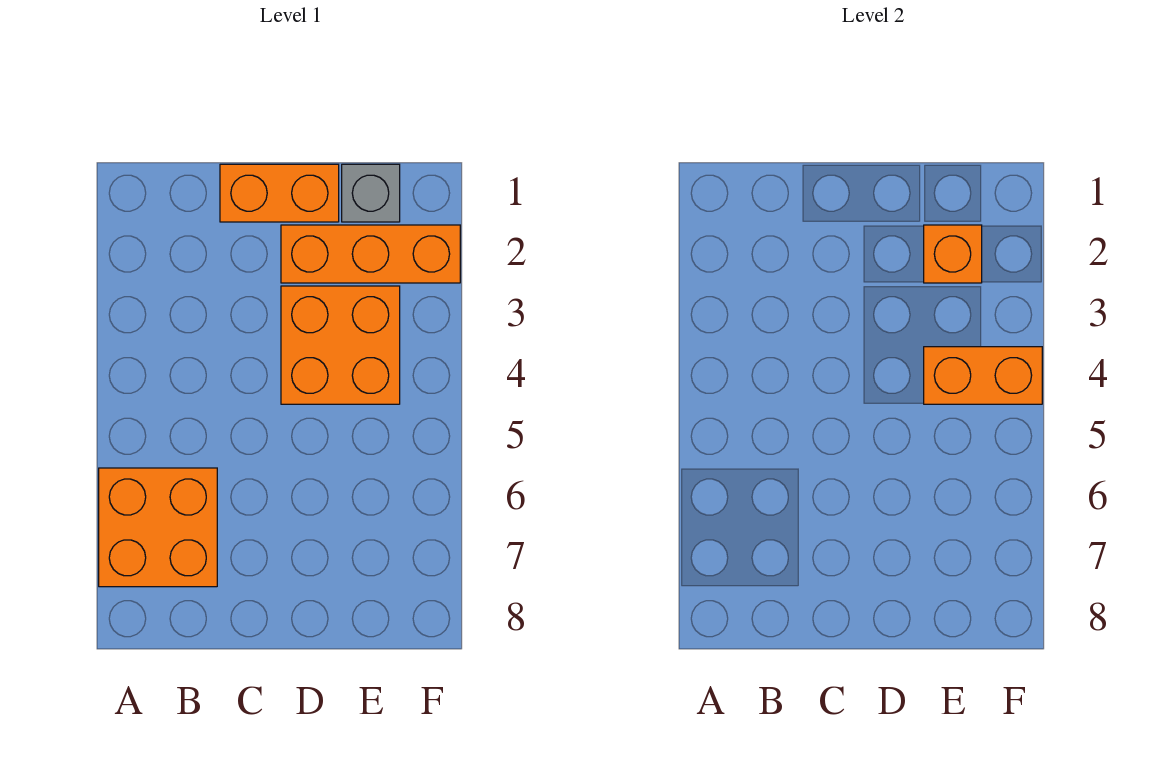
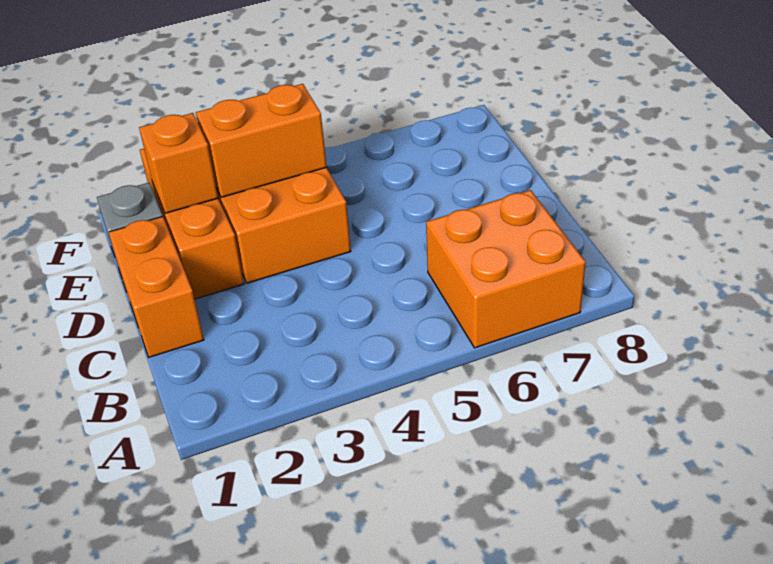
orange brick E4:F4 level 2 -> orange brick E3:E4 level 2

